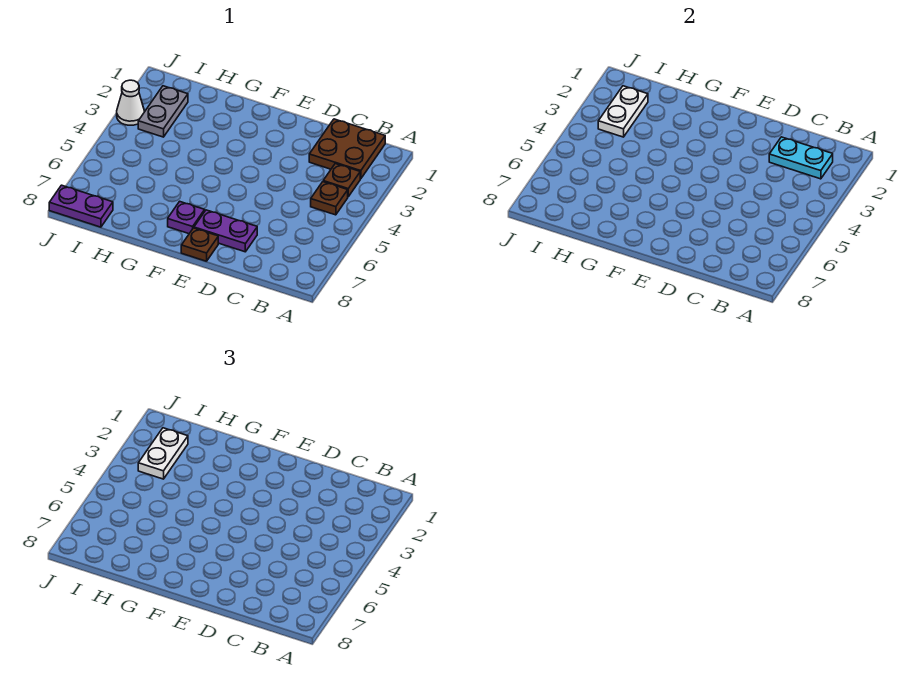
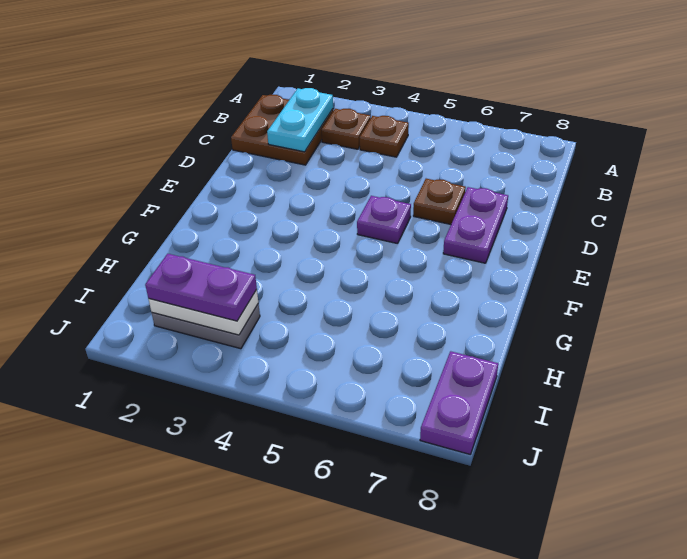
brown plate E8 level 1 -> brown plate D6 level 1
purple plate F7 level 1 -> purple plate E5 level 1
white plate I2:I3 level 3 -> purple plate I2:I3 level 3
white cone J3 level 1 -> none

